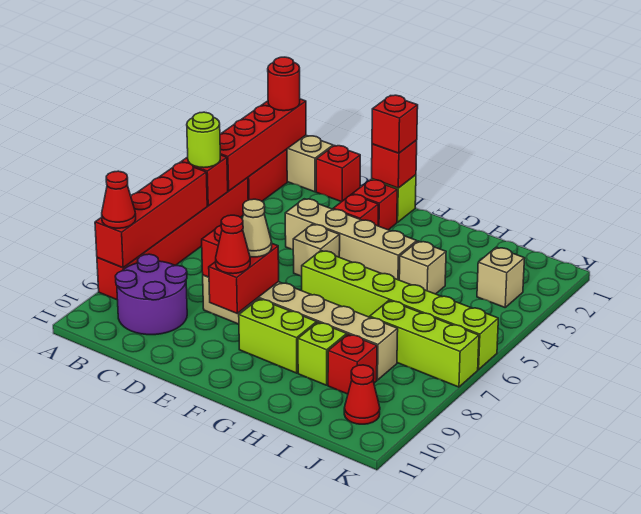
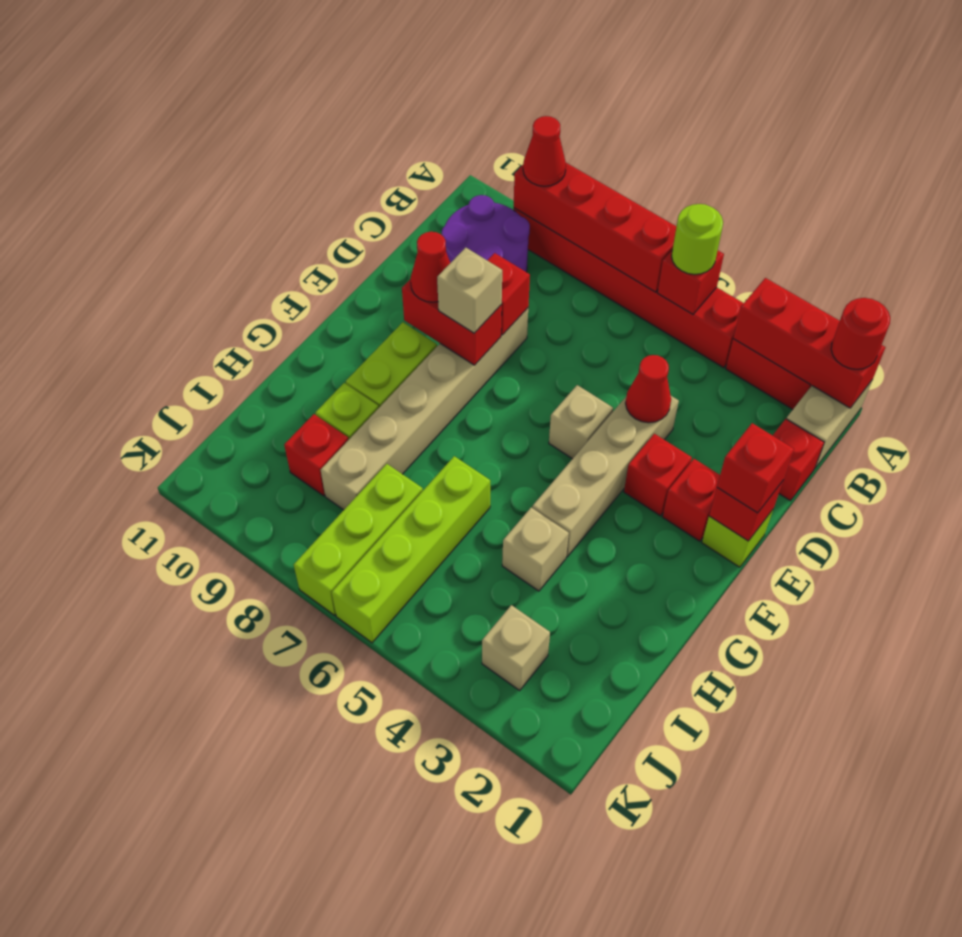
red brick A1:A4 level 2 -> red brick A1:A3 level 2
tan cone E8 level 3 -> tan brick E8 level 3
lime brick F6:K6 level 1 -> lime brick H6:K6 level 1
red cone J10 level 1 -> red cone D4 level 2

